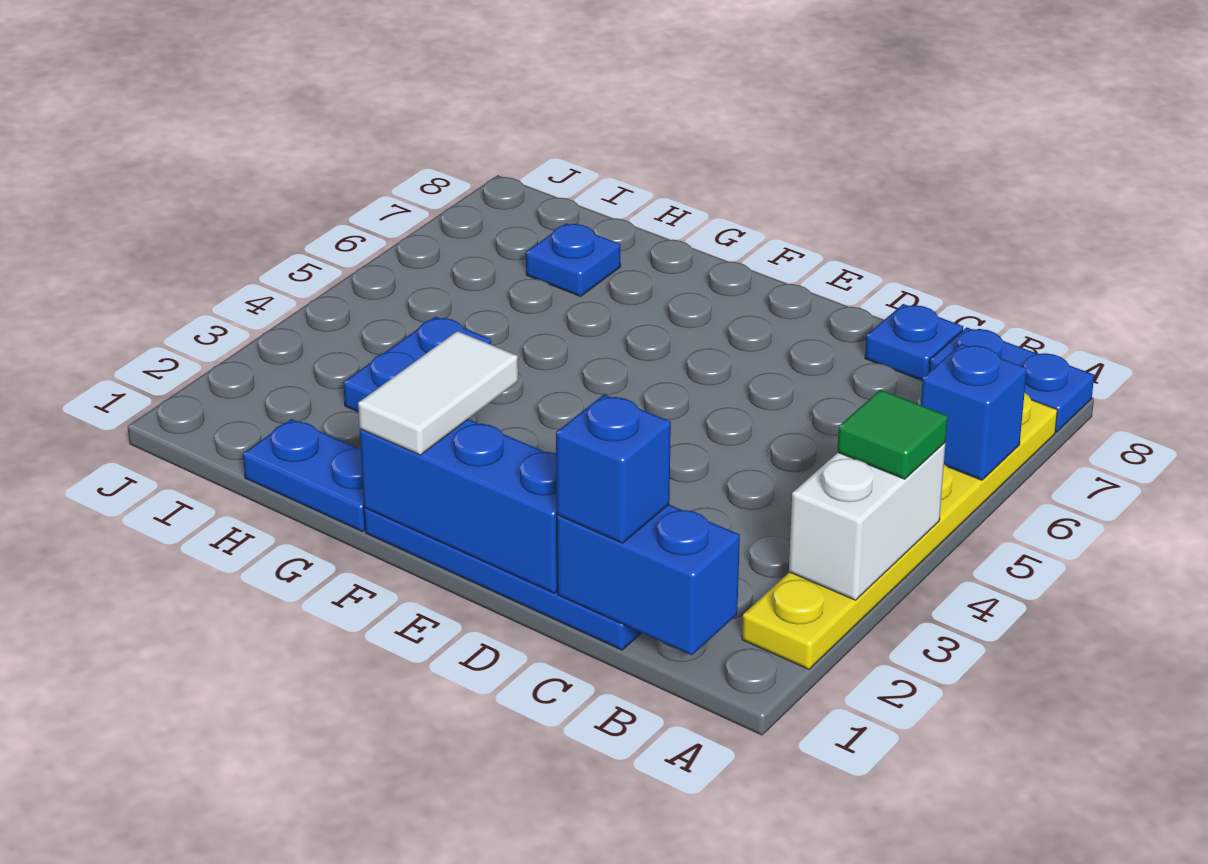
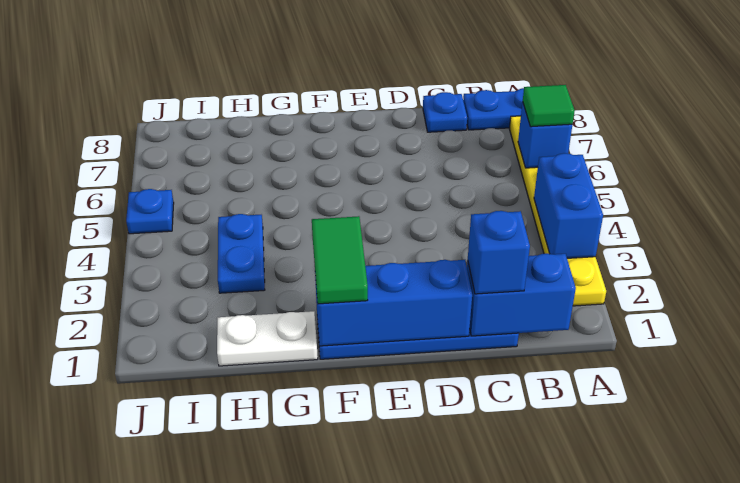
white brick A3:A4 level 2 -> blue brick A3:A4 level 2
green tile A4 level 3 -> green tile A6 level 3
white tile F1:F2 level 3 -> green tile F1:F2 level 3
blue plate G1:H1 level 1 -> white plate G1:H1 level 1
blue plate H7 level 1 -> blue plate J5 level 1

